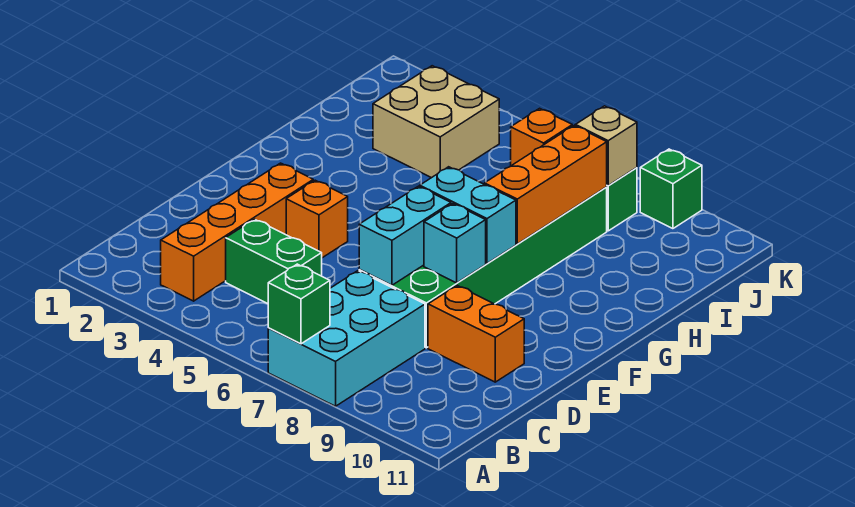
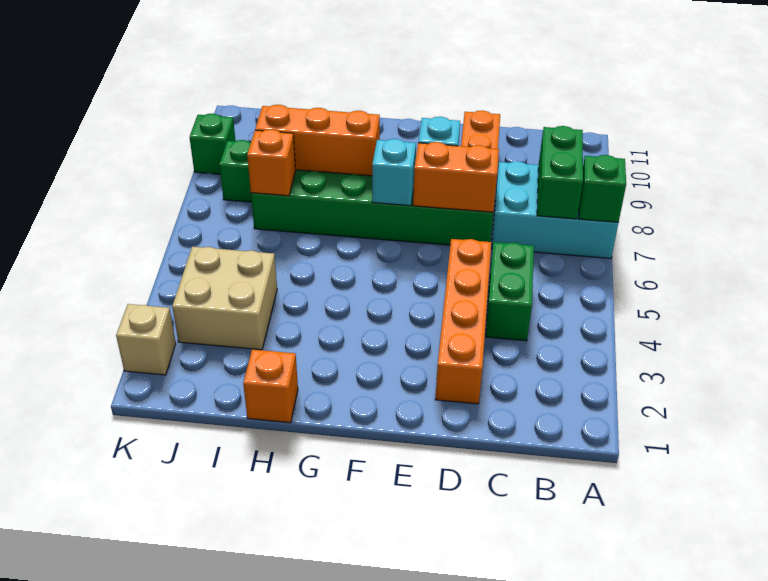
orange brick B3:E3 level 1 -> orange brick D2:D5 level 1
none -> green brick B7:B8 level 2
cyan brick D7:E7 level 2 -> orange brick D7:E7 level 2
orange brick E4 level 1 -> orange brick H1 level 1
cyan brick F7:F8 level 2 -> cyan brick F7 level 2
tan brick J8 level 2 -> tan brick K2 level 1

